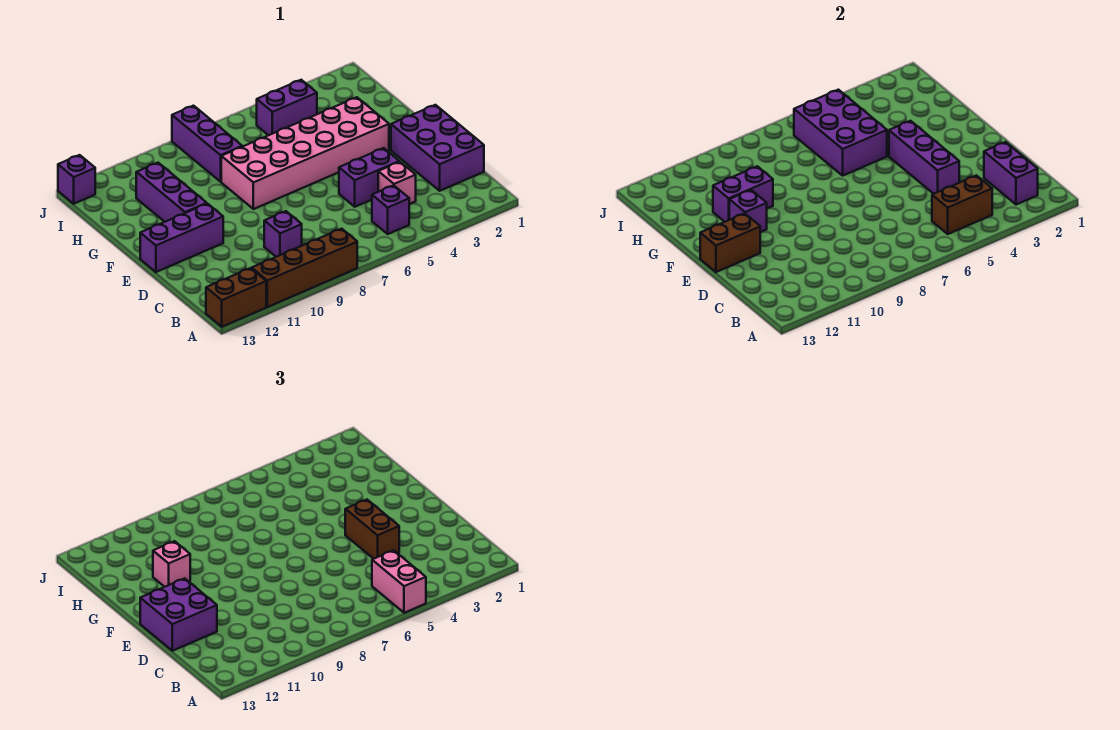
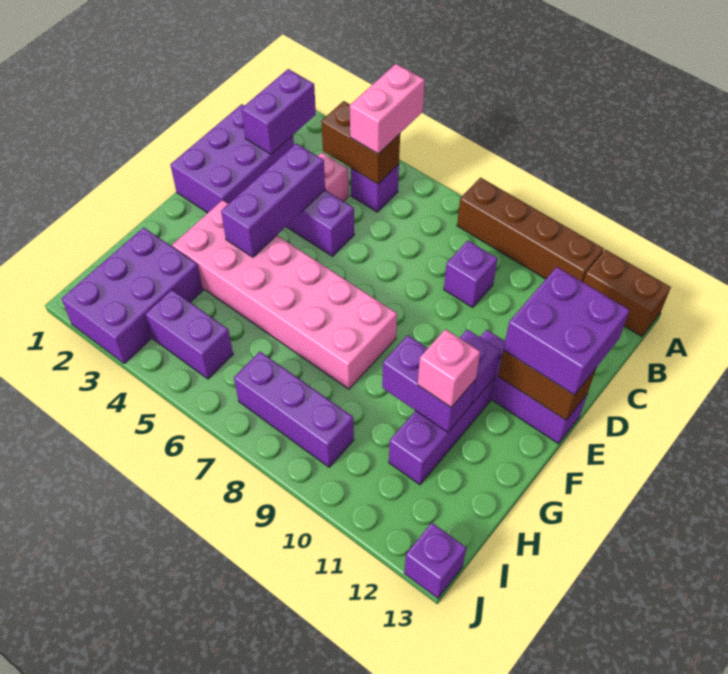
brown brick D4:E4 level 3 -> none
purple brick G5:I6 level 2 -> purple brick H2:J3 level 1
purple brick H8:J8 level 1 -> purple brick I7:I9 level 1

